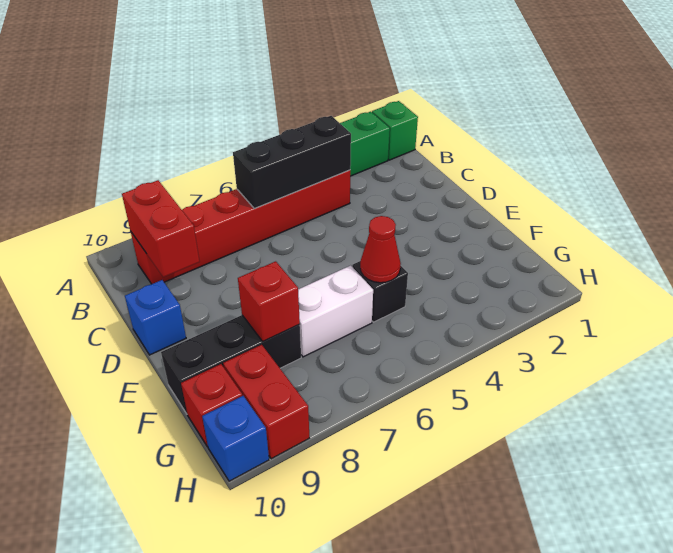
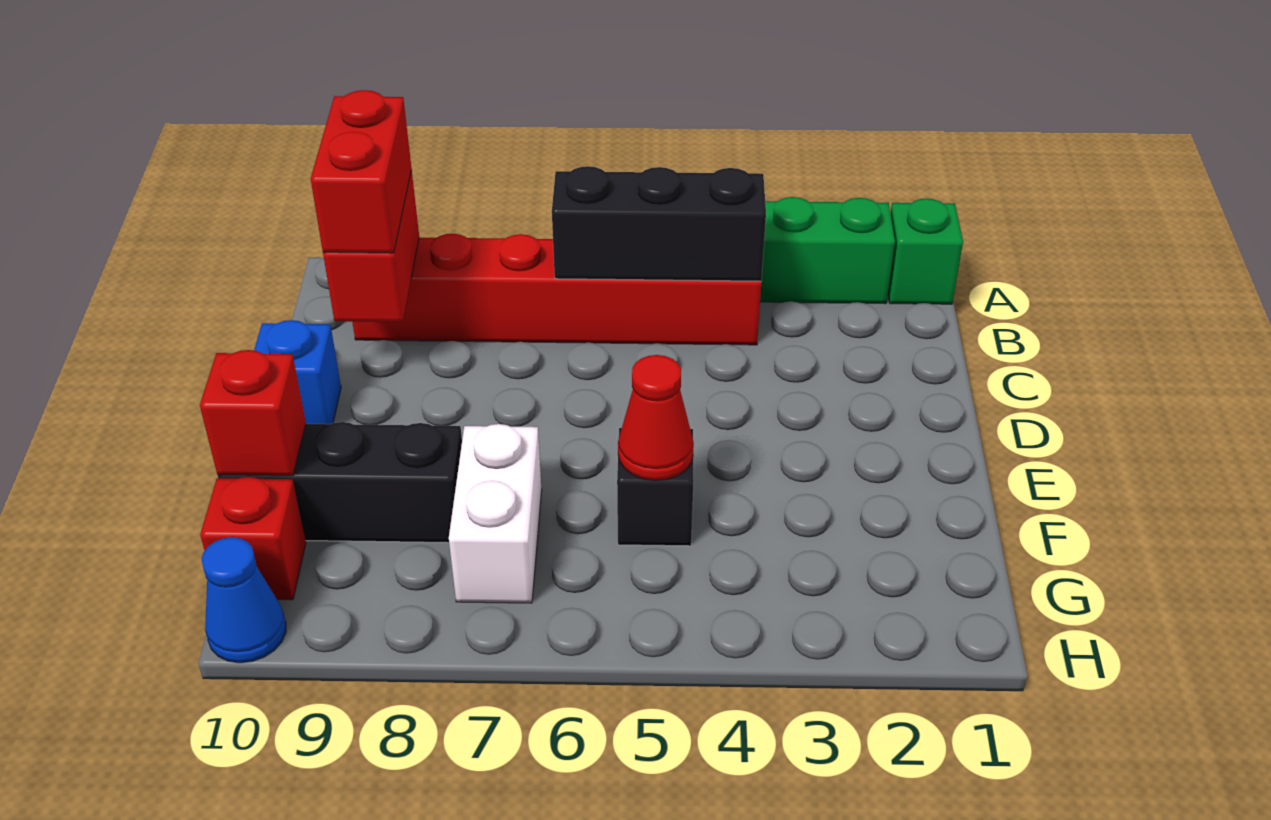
white brick F6:F7 level 1 -> white brick F7:G7 level 1
red brick F8 level 2 -> red brick F10 level 2
red brick G9:H9 level 1 -> red brick B9:C9 level 3
blue brick H10 level 1 -> blue cone H10 level 1

